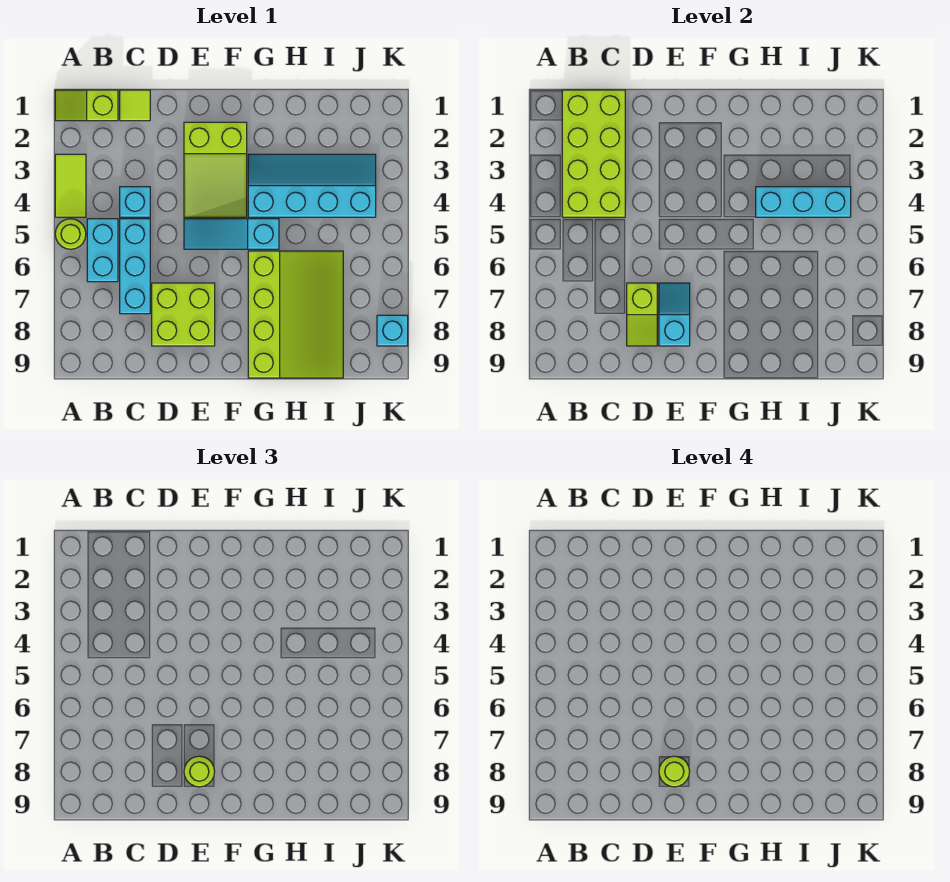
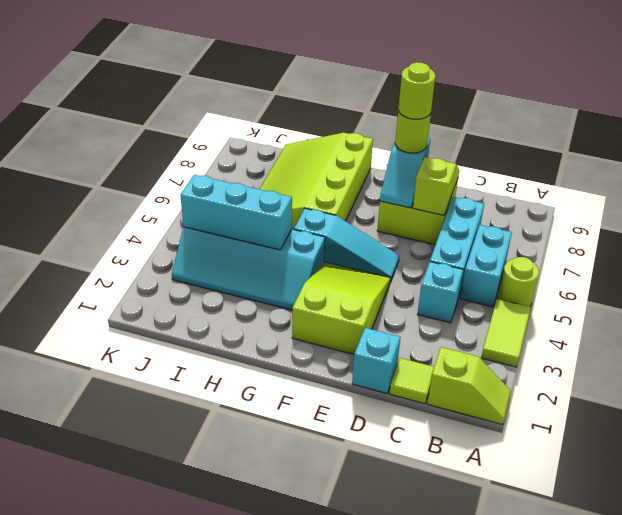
lime brick B1:C4 level 2 -> none
cyan brick K8 level 1 -> cyan brick D1 level 1

